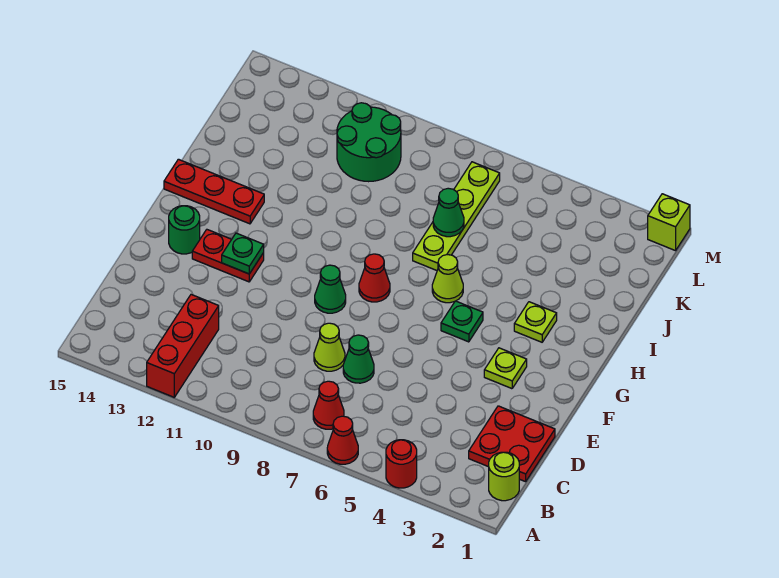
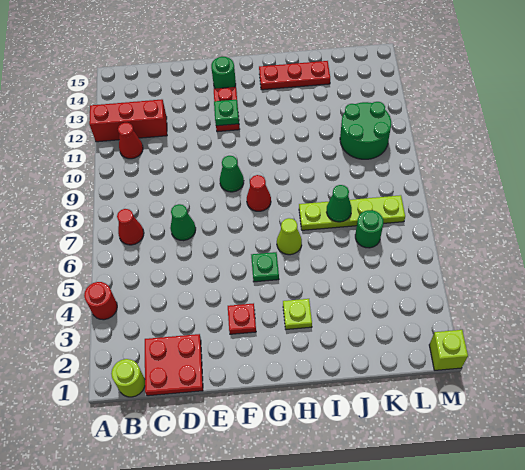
red cone A6 level 1 -> red cone B11 level 1
lime cone D8 level 1 -> none
lime plate F3 level 1 -> red plate F3 level 1
red plate H13:H15 level 1 -> red plate H14:J14 level 1
none -> green round brick K6 level 1

